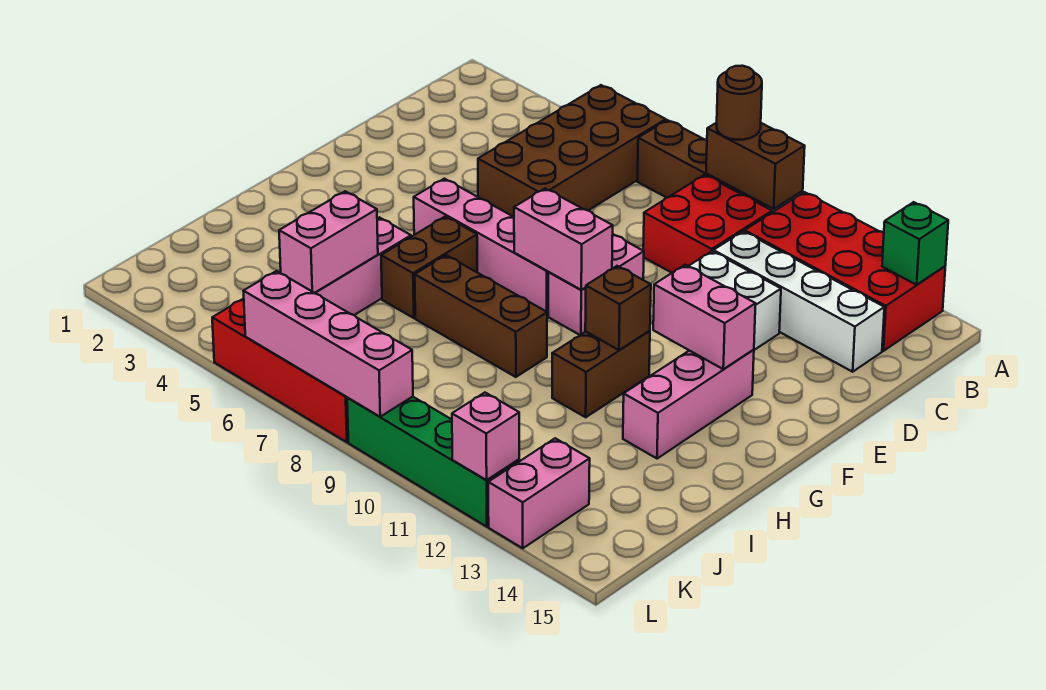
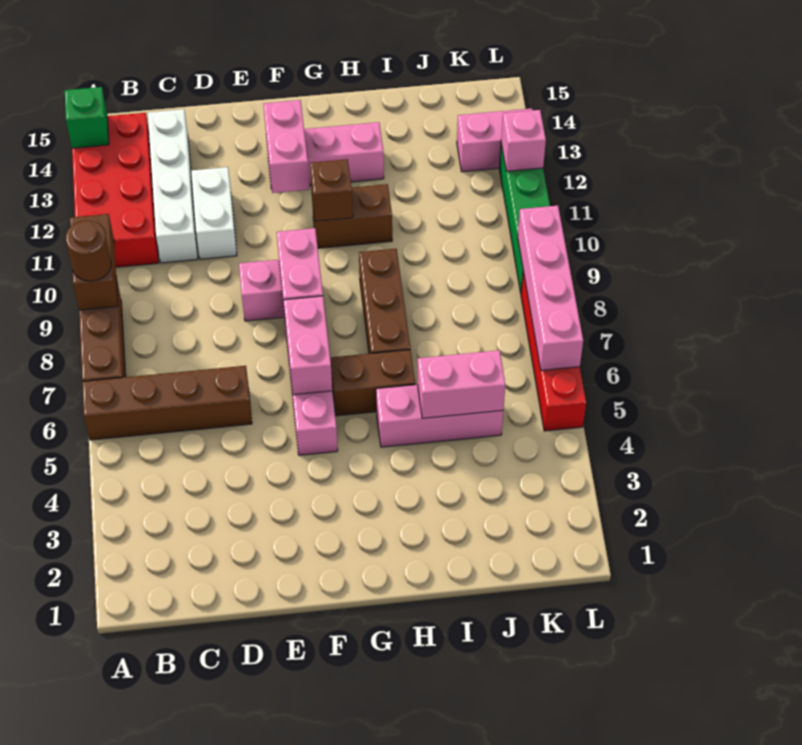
brown brick A5:D6 level 1 -> brown brick A6:D6 level 1
red brick B9:C10 level 1 -> none
none -> pink brick F6:F7 level 2

